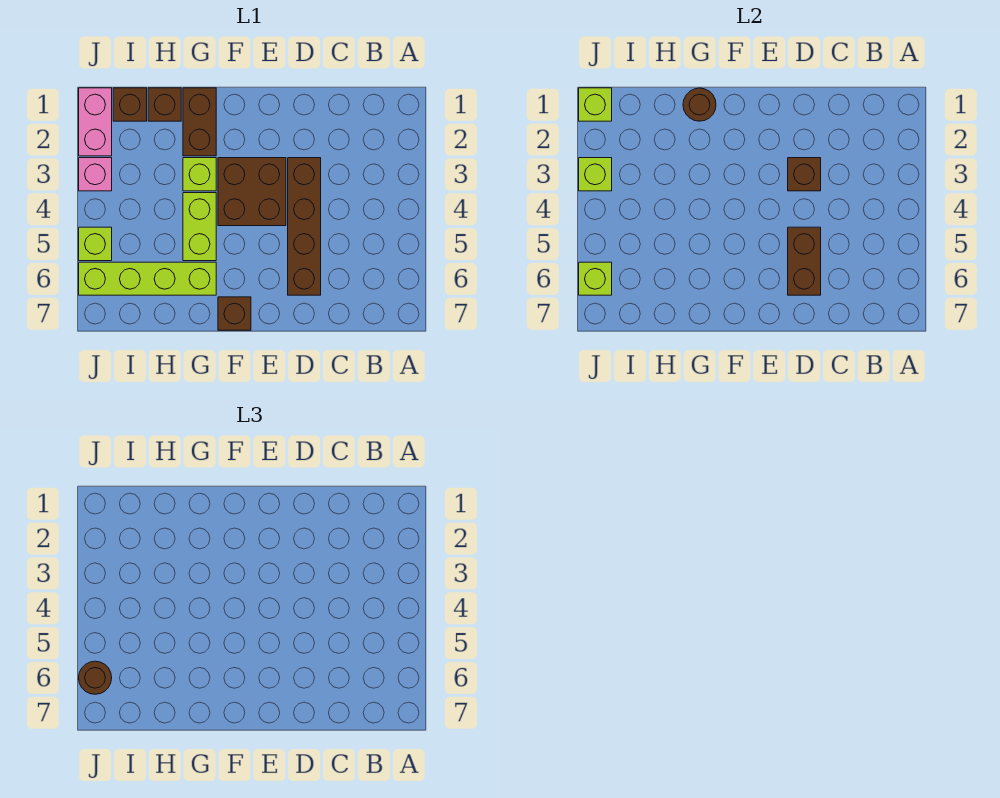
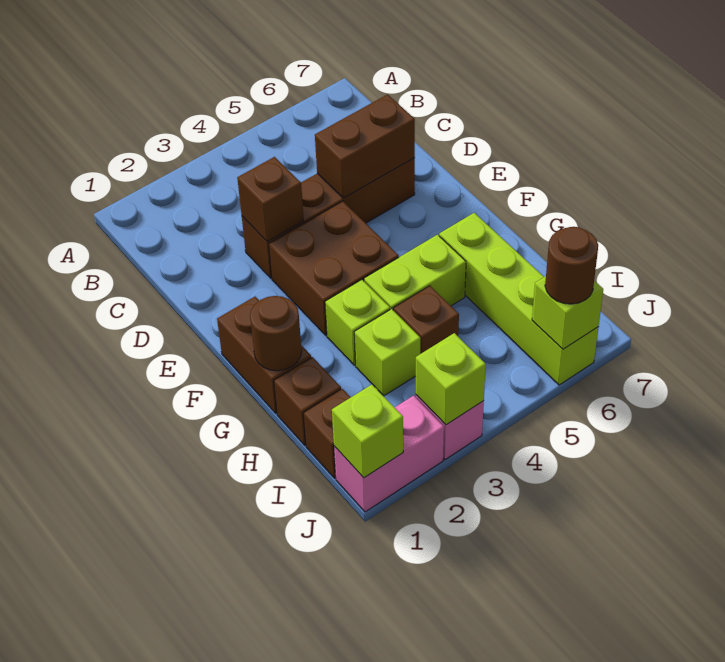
brown brick F7 level 1 -> brown brick H4 level 1
brown brick G1:G2 level 1 -> brown brick F1:G1 level 1
lime brick J5 level 1 -> lime brick H3 level 1

